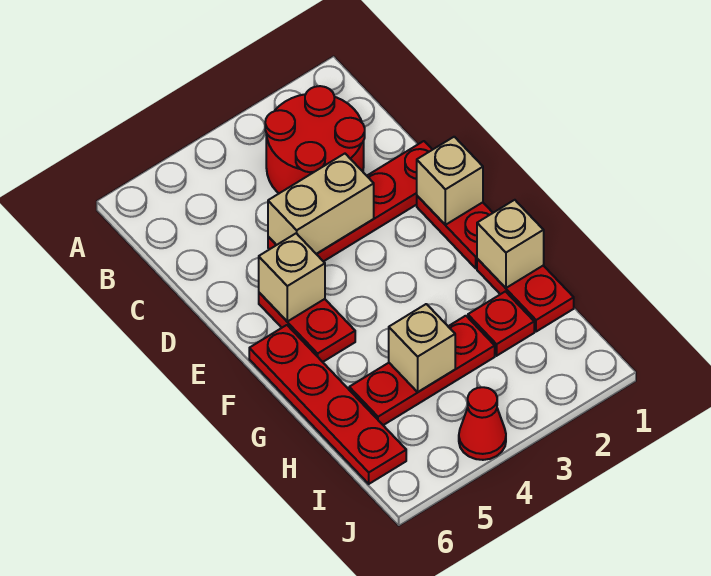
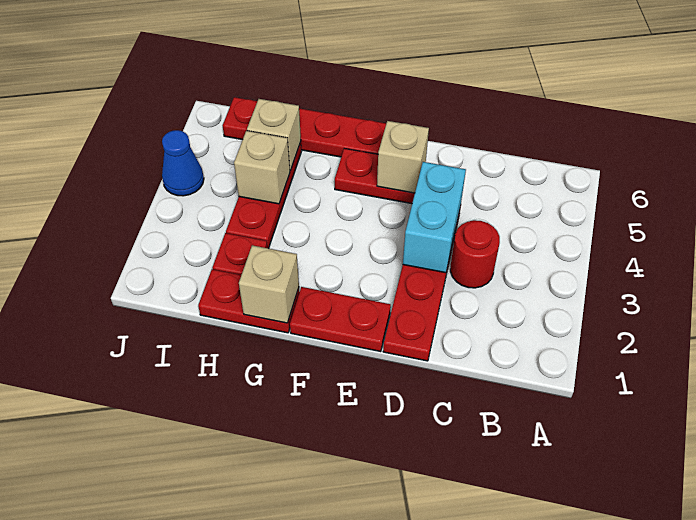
red round brick B2:C3 level 1 -> red round brick C3 level 1
tan brick D3:D4 level 2 -> cyan brick D3:D4 level 2
tan brick E1 level 2 -> tan brick H5 level 2
red cone J4 level 1 -> blue cone J4 level 1

